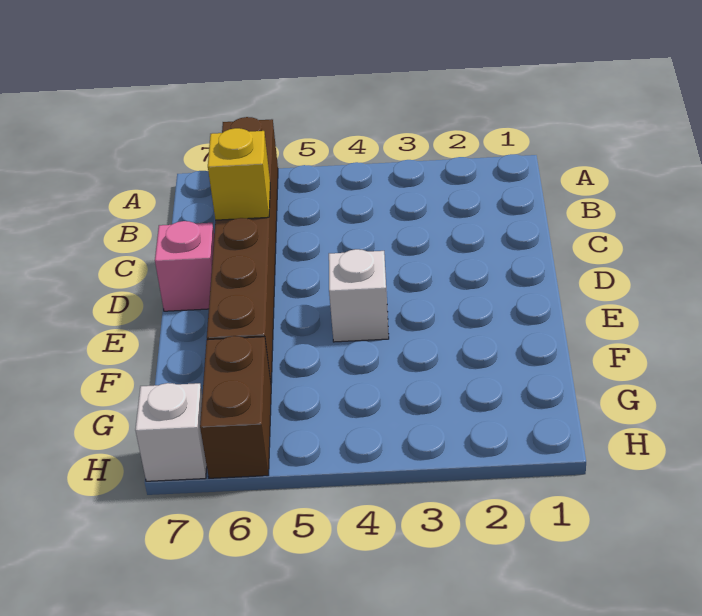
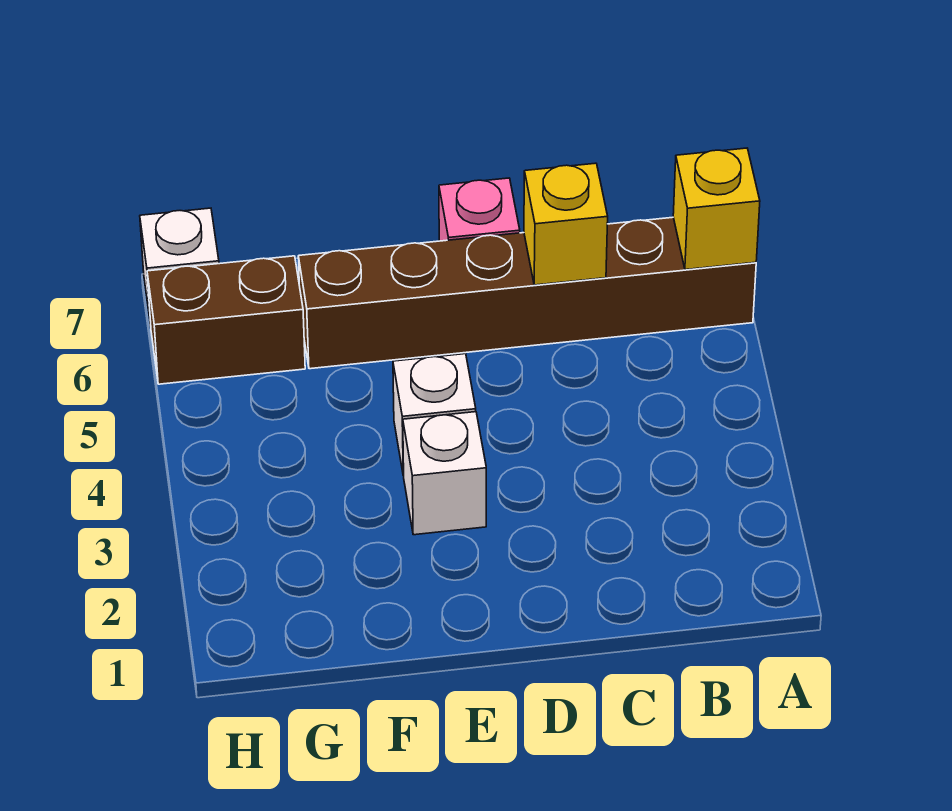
none -> yellow brick A6 level 2
none -> white brick E3 level 1

